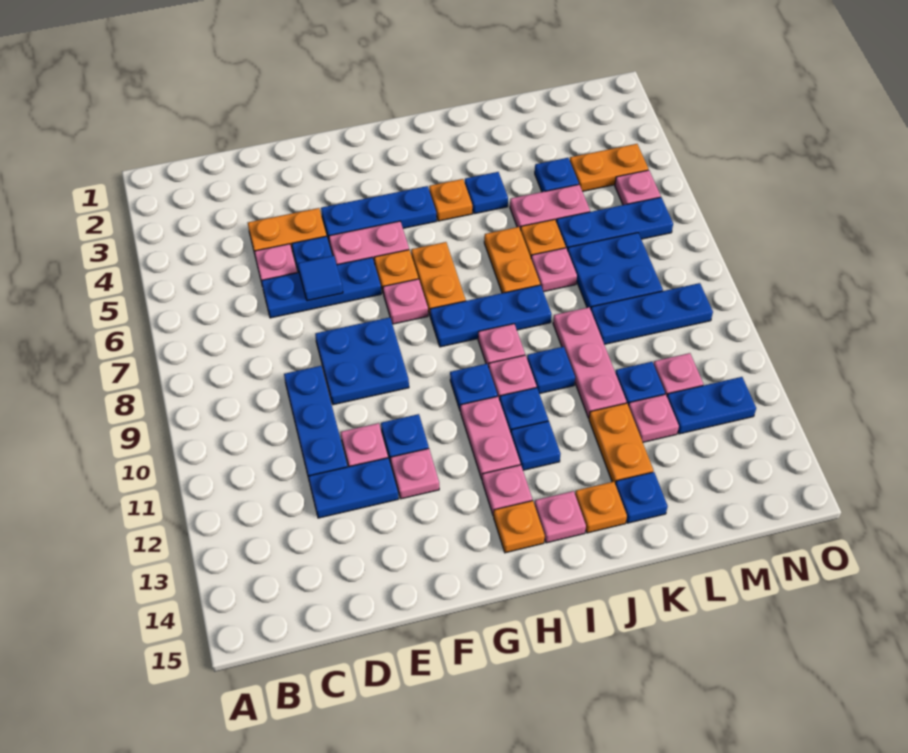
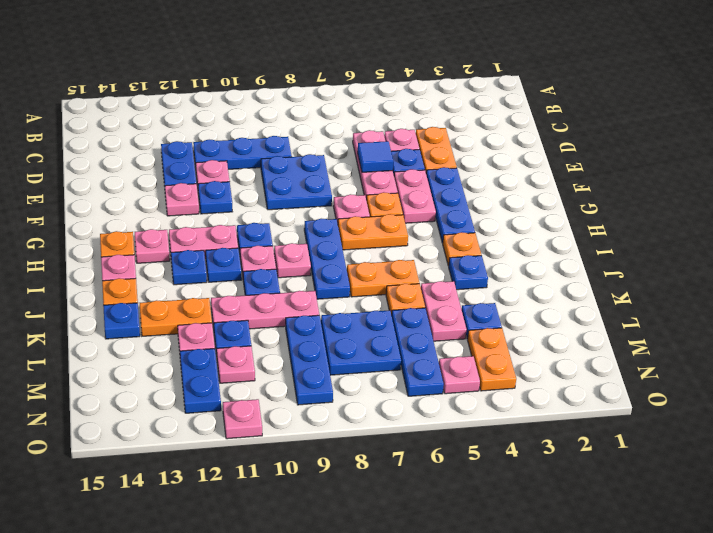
blue plate D6:F6 level 1 -> pink plate D6:F6 level 1
pink plate K7 level 1 -> pink plate O11 level 1

